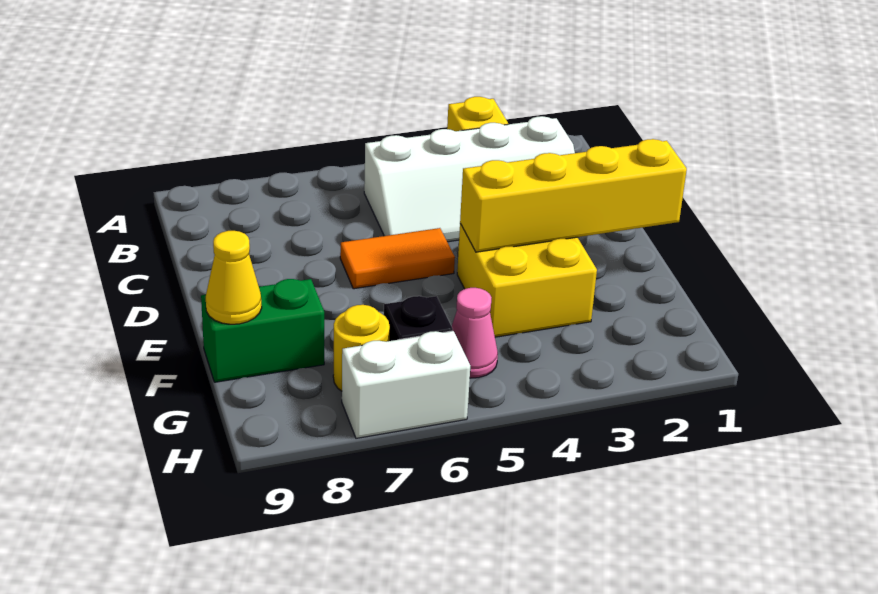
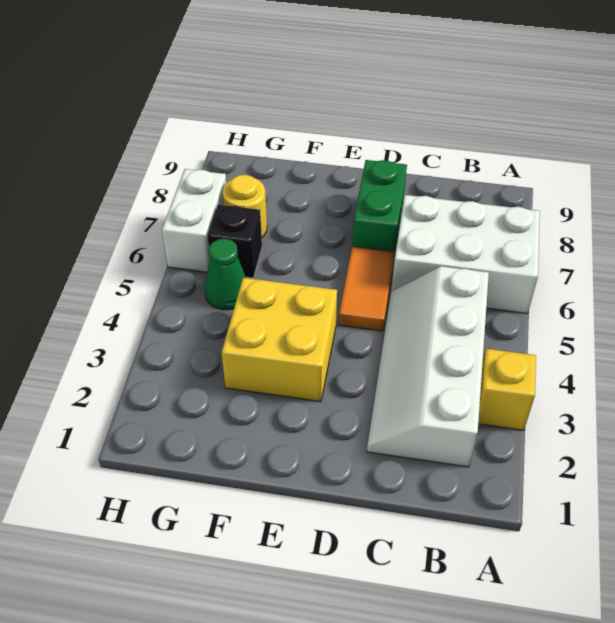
none -> white brick A6:C7 level 1
yellow brick E1:E4 level 2 -> none
green brick F8:F9 level 1 -> green brick D7:D8 level 1
yellow cone F9 level 2 -> none
pink cone G5 level 1 -> green cone G5 level 1

